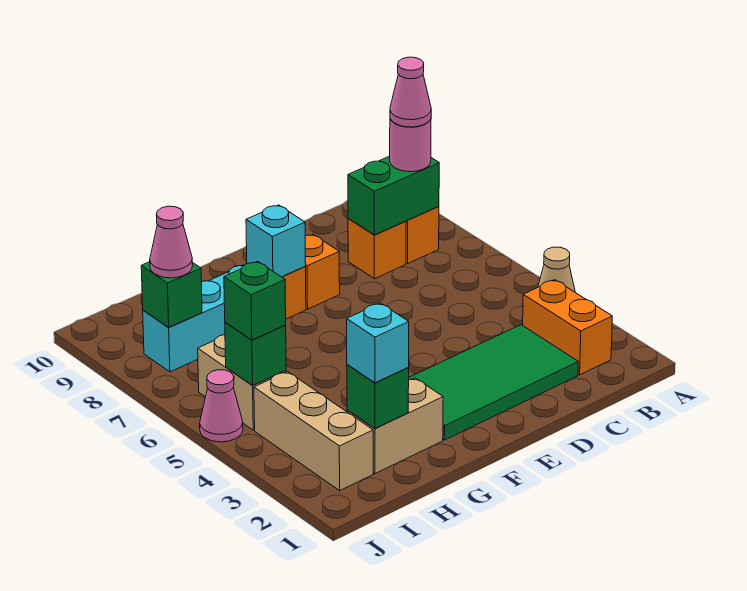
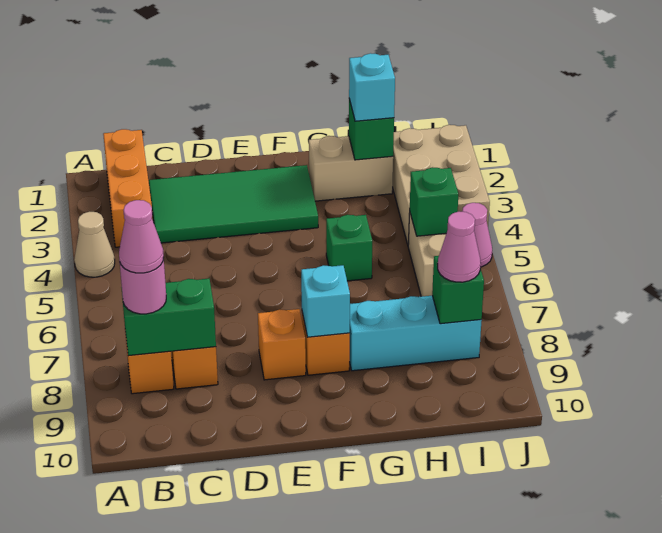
orange brick B2:B3 level 1 -> orange brick B1:B3 level 1
tan brick I2:I4 level 1 -> tan brick I2:J4 level 1
green brick I5 level 3 -> green brick G5 level 1

